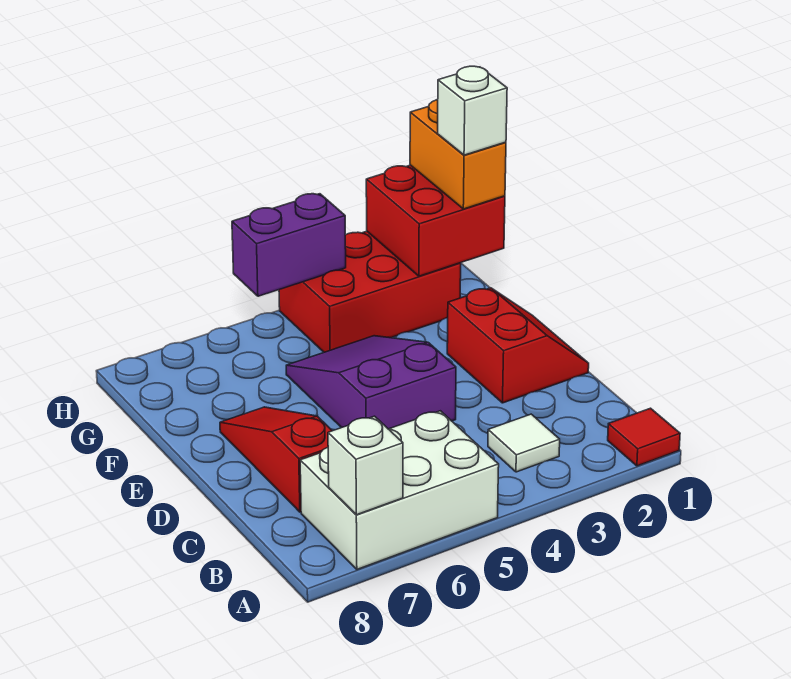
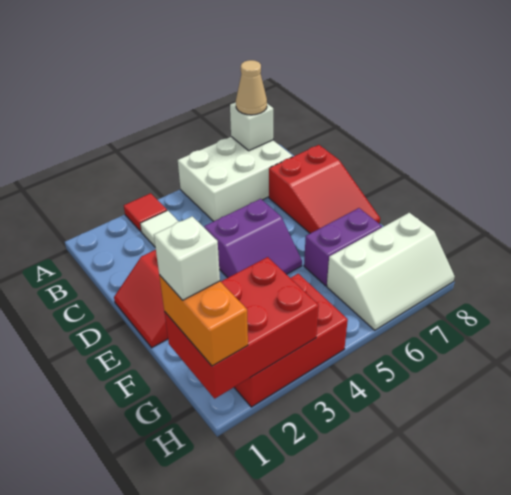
red tile A1 level 1 -> red tile A3 level 1
none -> tan cone A7 level 3
red slope C7:E7 level 1 top C -> red slope C7:E8 level 1 top C
purple slope D4:F5 level 1 top D -> purple slope D4:E5 level 1 top D
red brick G1:H2 level 2 -> red brick G1:H3 level 2
none -> white slope G6:H8 level 1 top G
purple brick H4:H5 level 2 -> purple brick F6:F7 level 1

